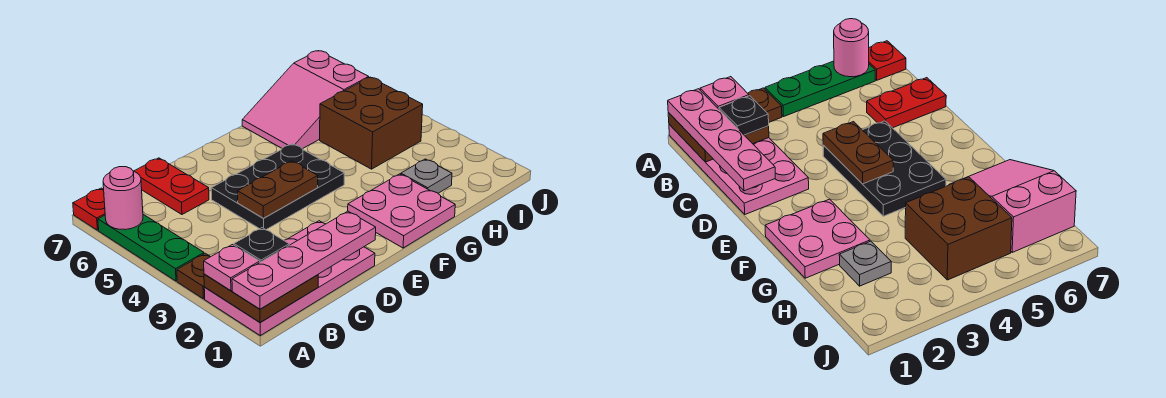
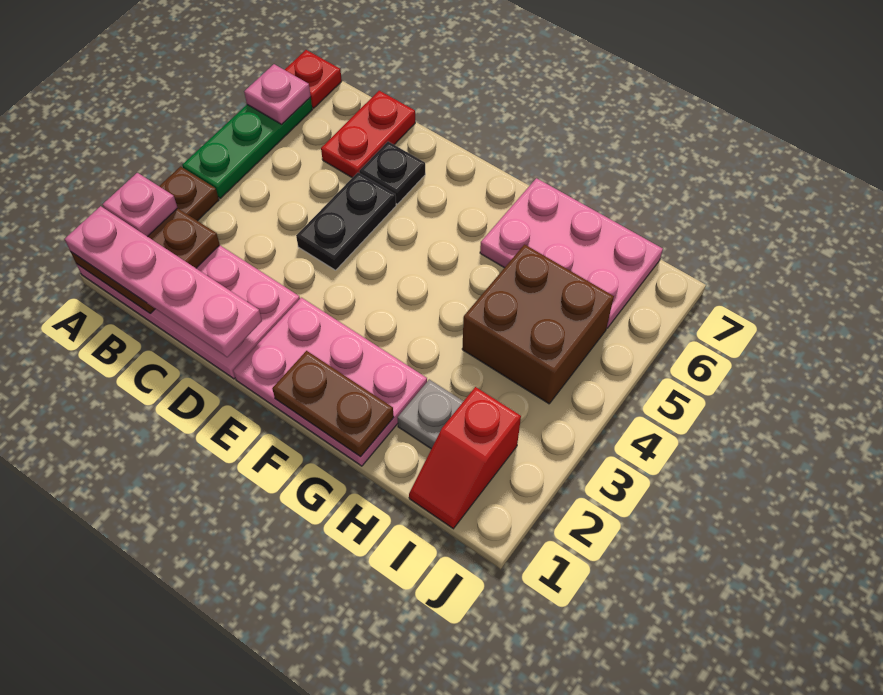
pink round brick A6 level 2 -> pink plate A6 level 2
black plate B2 level 3 -> black plate D6 level 1
black plate D4:F5 level 1 -> black plate D4:D5 level 1
brown plate D4:E4 level 2 -> brown plate F1:G1 level 2
pink plate F1:G2 level 1 -> pink plate E1:G2 level 1
pink slope G6:I7 level 1 top I -> pink plate G6:I7 level 1
none -> red slope I1:I2 level 1 top 2

